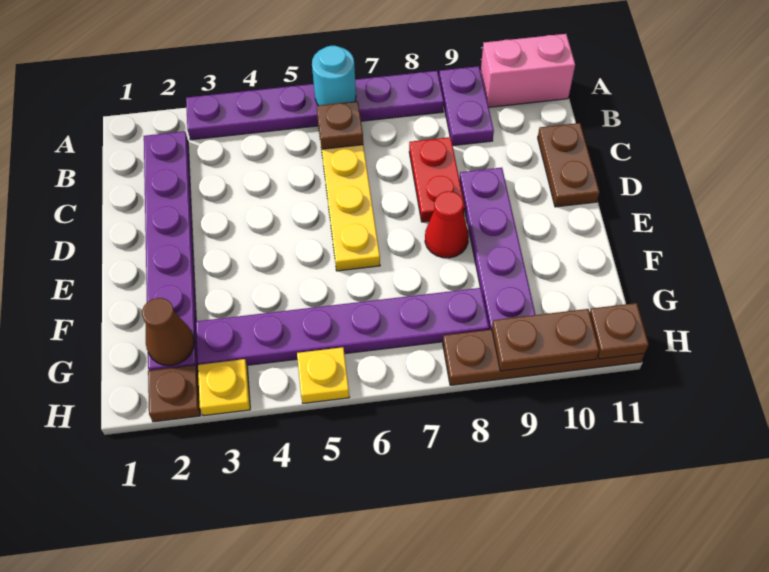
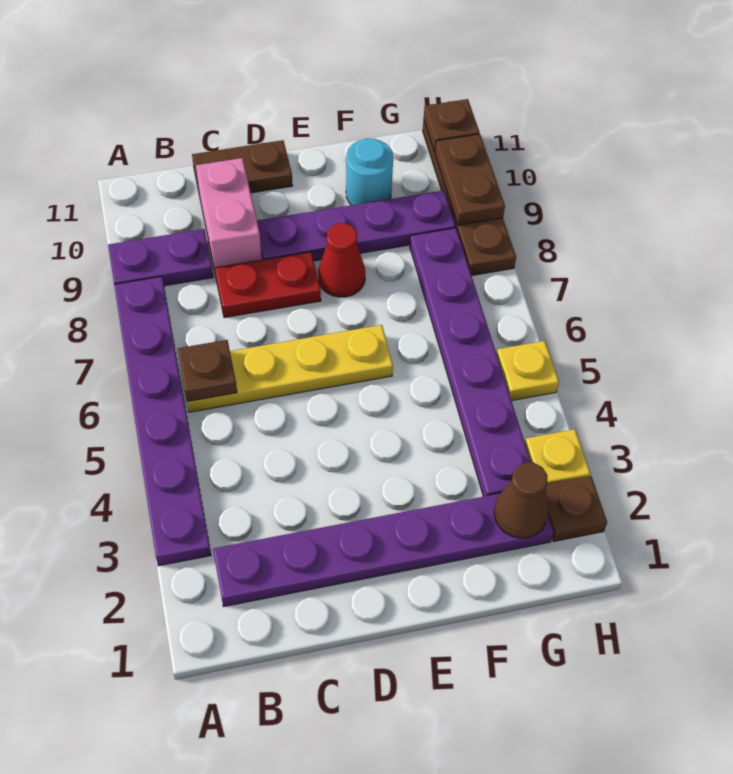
cyan round brick A6 level 2 -> cyan round brick F10 level 1
pink brick A10:A11 level 1 -> pink brick C9:C10 level 1

